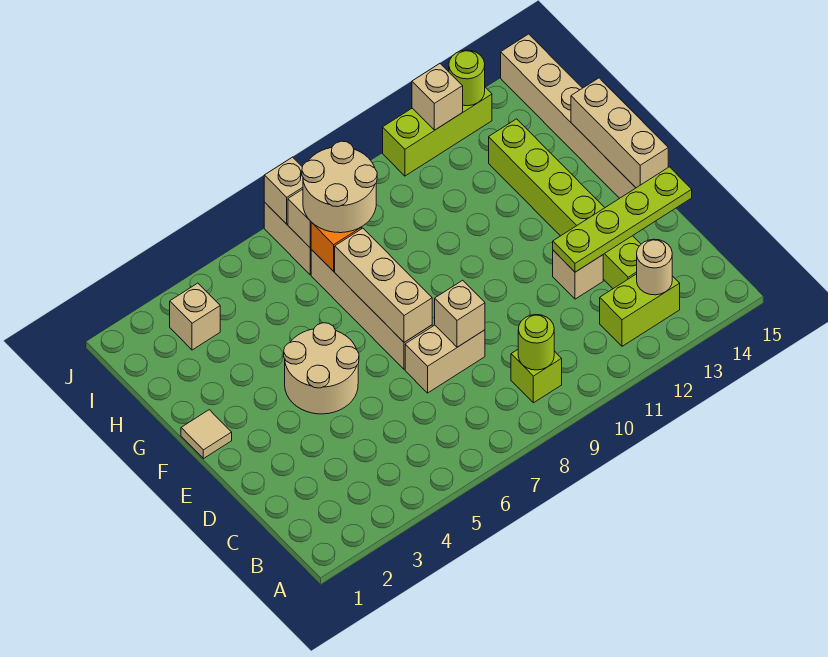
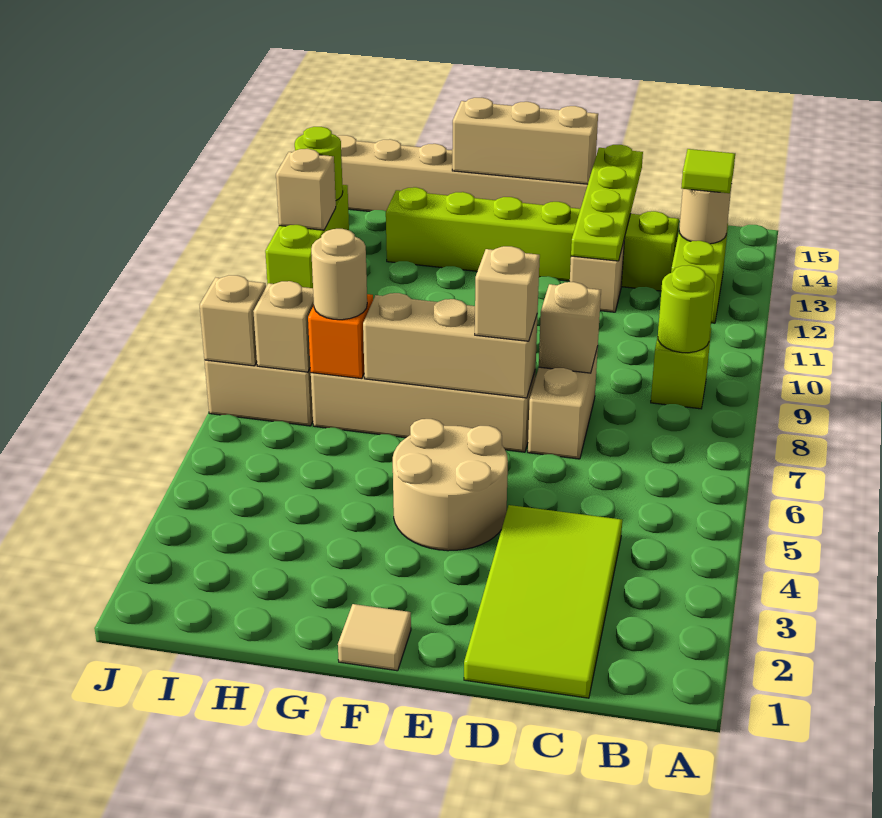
none -> lime tile B13 level 3
none -> lime tile C1:D4 level 1
tan round brick H7:I8 level 3 -> tan round brick H7 level 3
tan brick I3 level 1 -> tan brick E7 level 3

